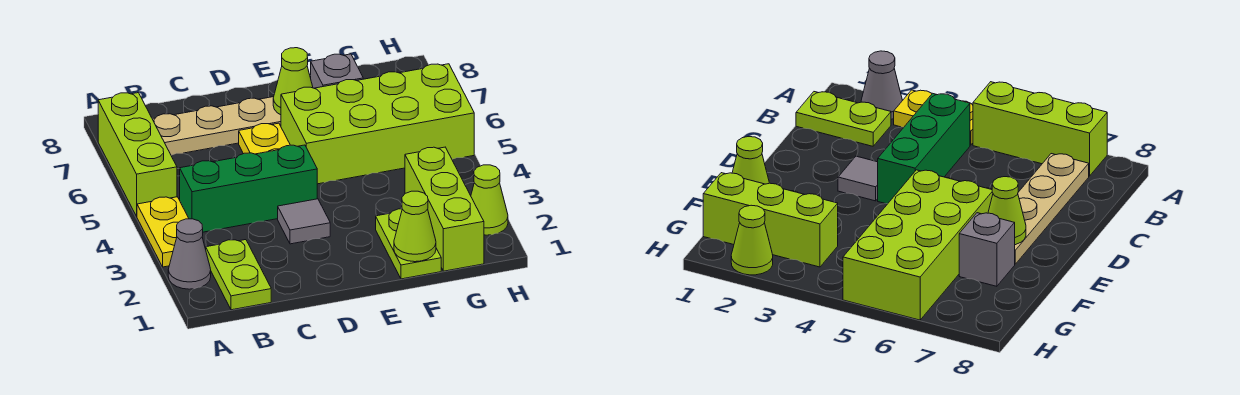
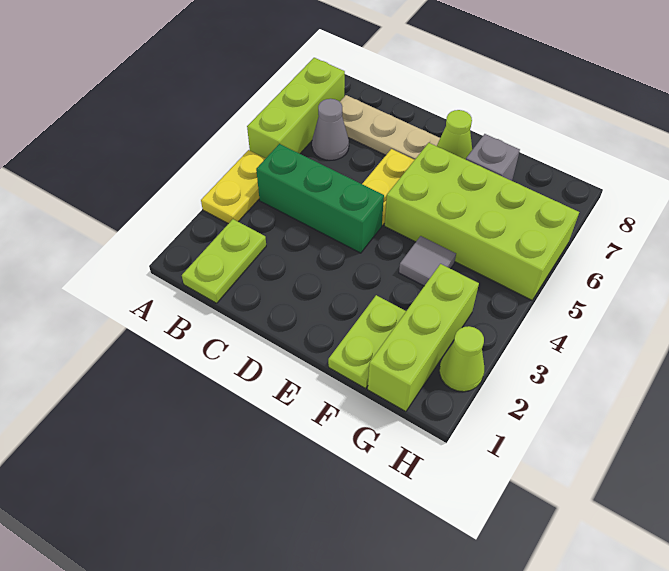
grey cone A2 level 1 -> grey cone B6 level 1
grey tile D3 level 1 -> grey tile F4 level 1
lime cone F1 level 2 -> none

